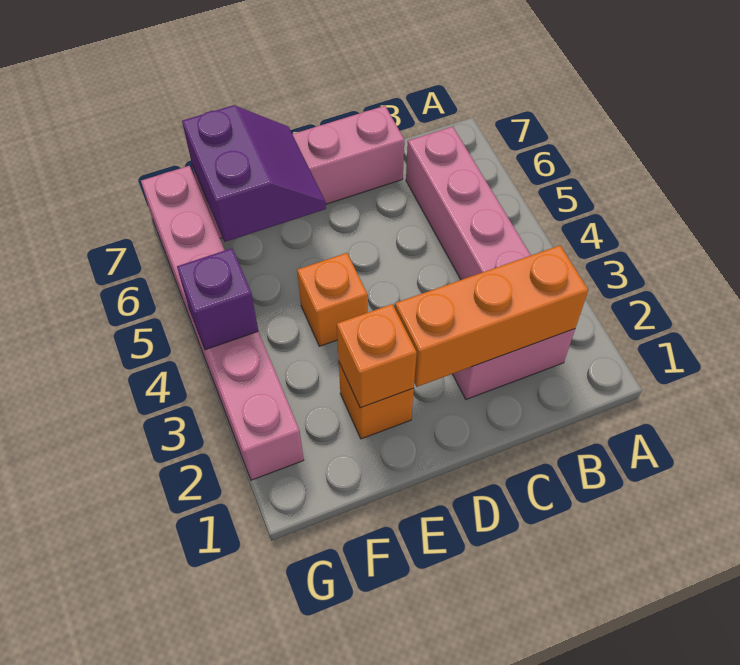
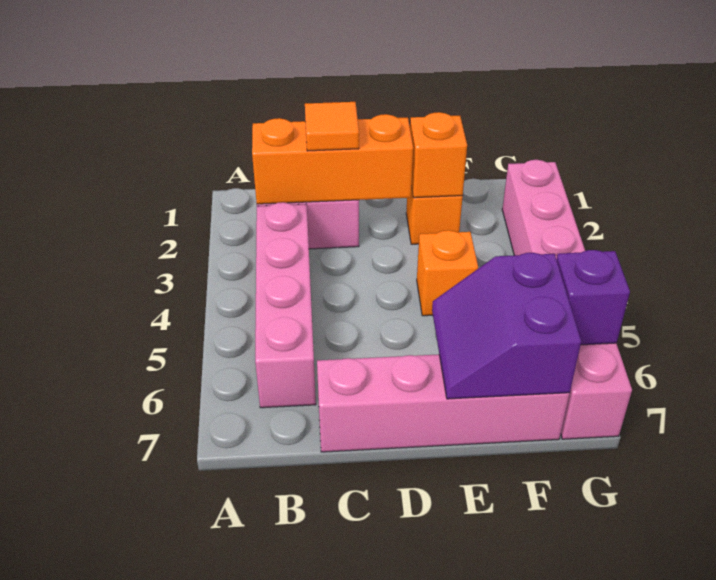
none -> orange tile C2 level 3
purple brick G4 level 2 -> purple brick G6 level 2

